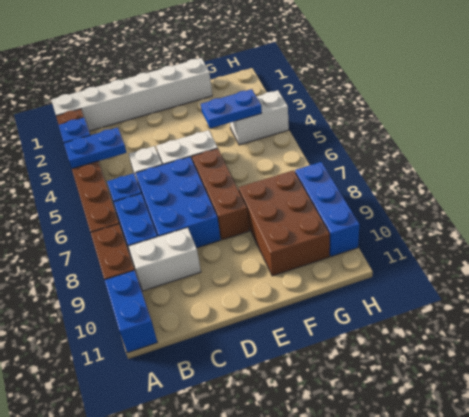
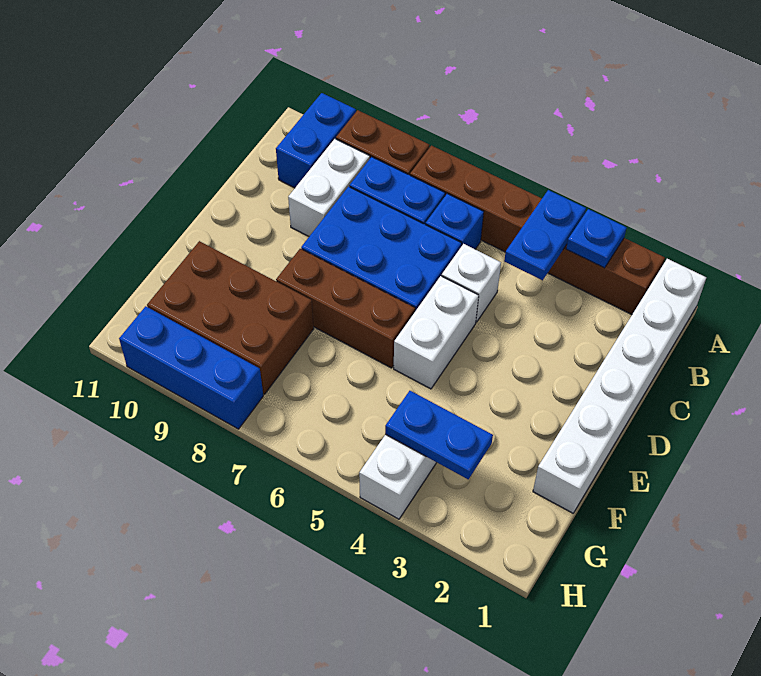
blue brick A10:A11 level 1 -> blue brick A10:B10 level 1
blue plate F4:G4 level 2 -> blue plate G3:G4 level 2

